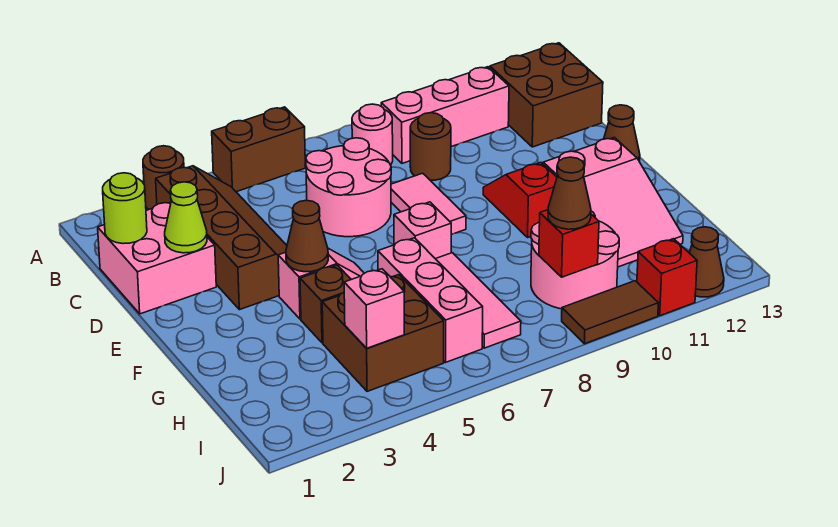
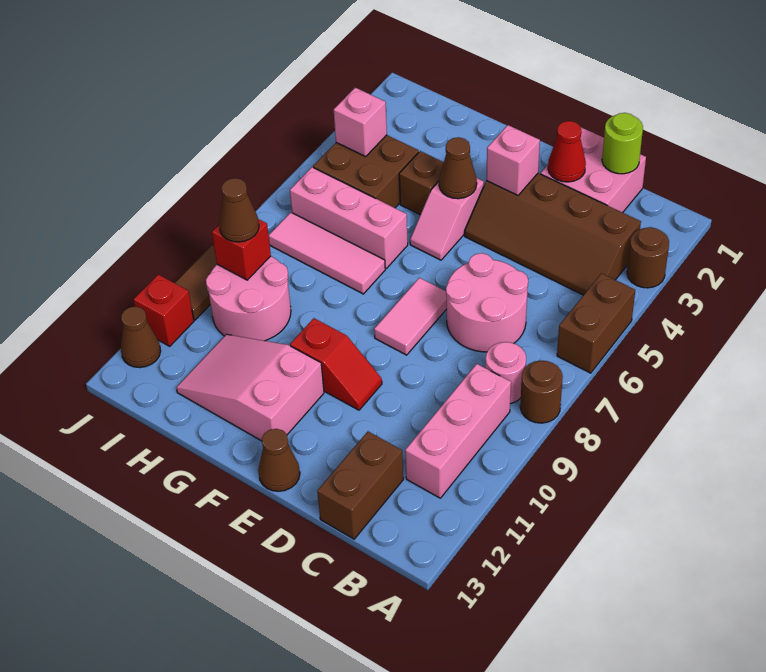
brown brick B12:C13 level 1 -> brown brick C12:C13 level 1
brown round brick C9 level 1 -> brown round brick A8 level 1
lime cone D2 level 2 -> red cone D2 level 2
pink tile D8:E8 level 1 -> pink tile E7:E8 level 1
pink brick F7 level 1 -> pink brick E3 level 2

